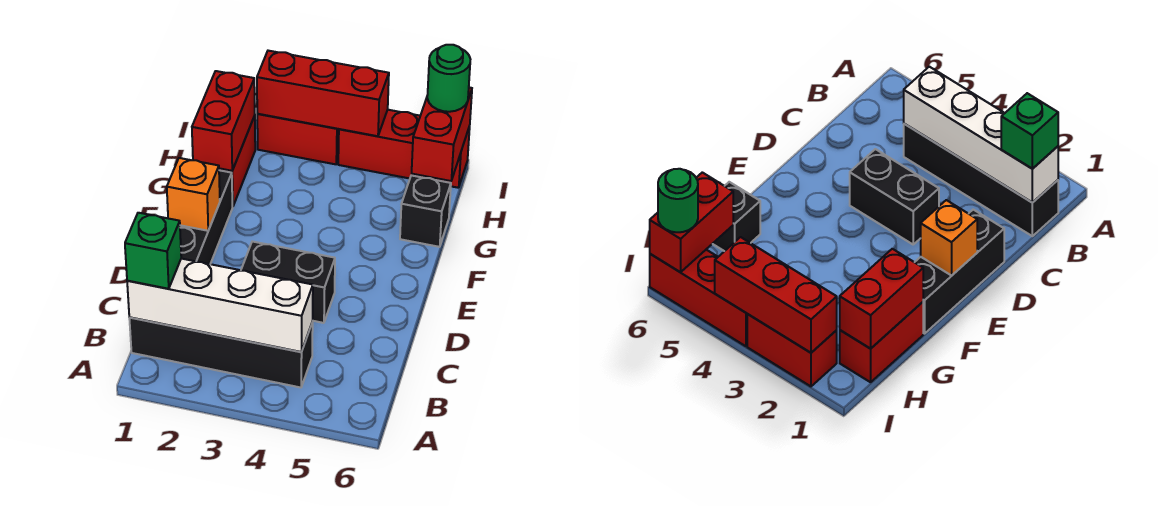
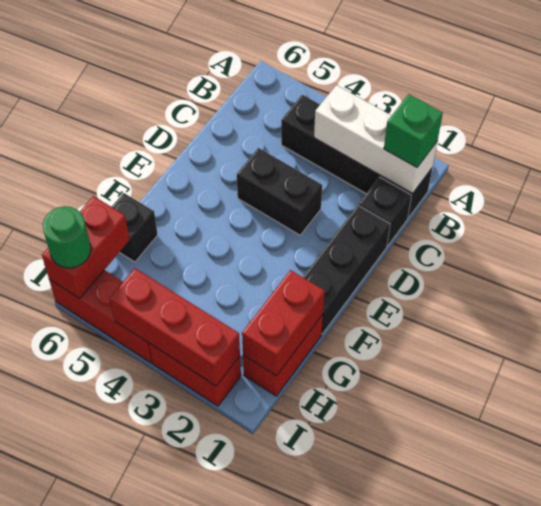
white brick B1:B4 level 2 -> white brick B1:B3 level 2
none -> black brick C1 level 1
orange brick E1 level 2 -> none

